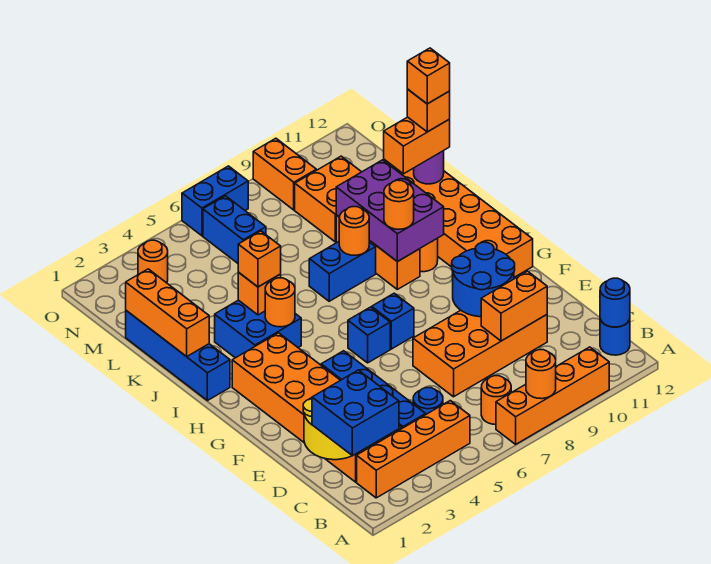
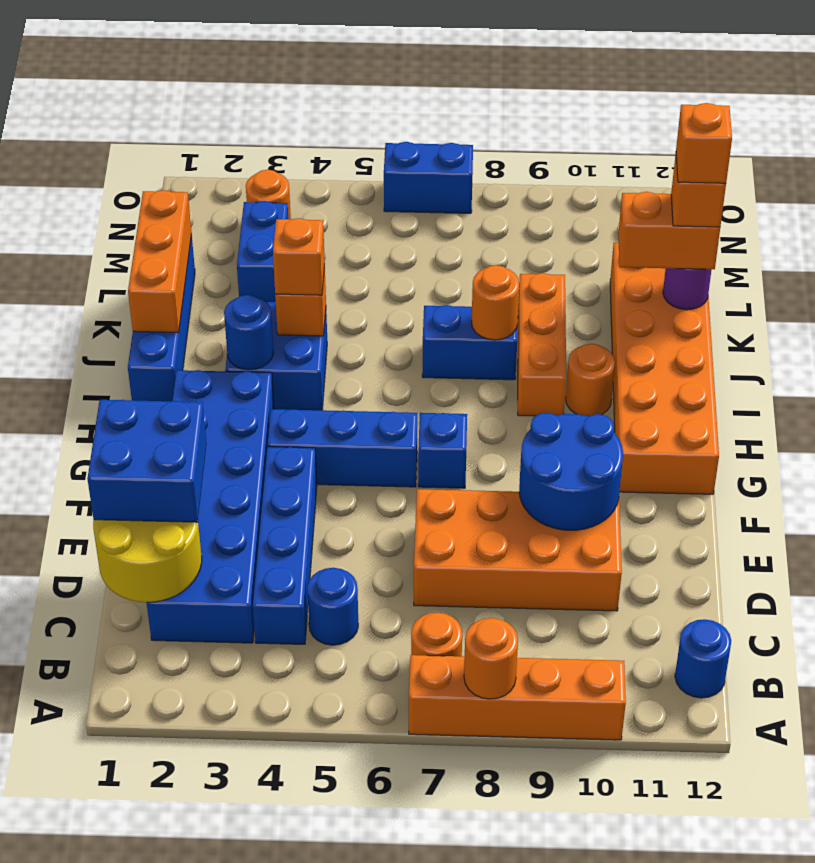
blue brick B1:C2 level 3 -> blue brick D1:E2 level 3
orange brick B2:B5 level 1 -> none
blue round brick B12 level 2 -> blue round brick I3 level 2
orange brick C2:H3 level 1 -> blue brick C2:H3 level 1
orange brick D9:D10 level 2 -> none
blue brick G6 level 1 -> blue brick G4:G6 level 1
orange round brick I4 level 2 -> none
purple brick I9:K10 level 2 -> none
orange round brick I9 level 3 -> none
orange brick L9:M10 level 1 -> none
blue brick M6:N6 level 1 -> blue brick L3:M3 level 1
orange brick N9:O9 level 1 -> none

